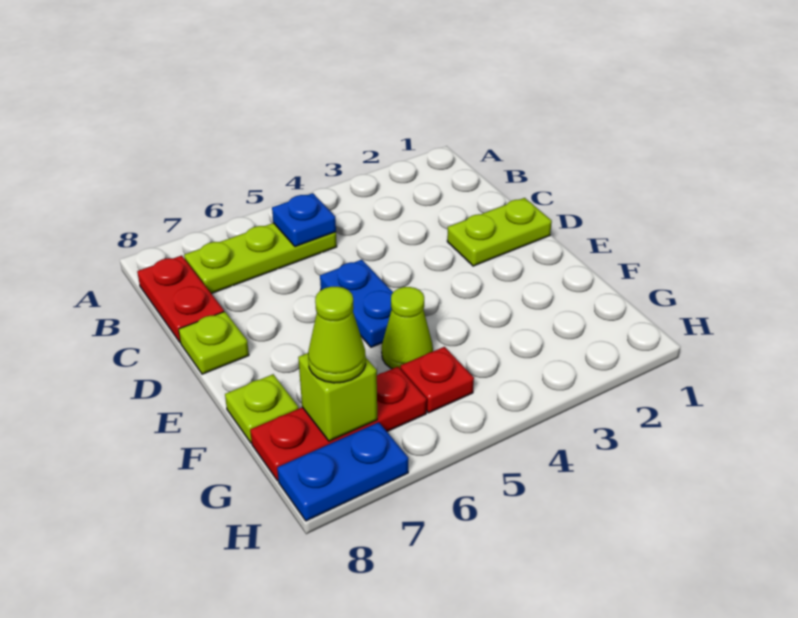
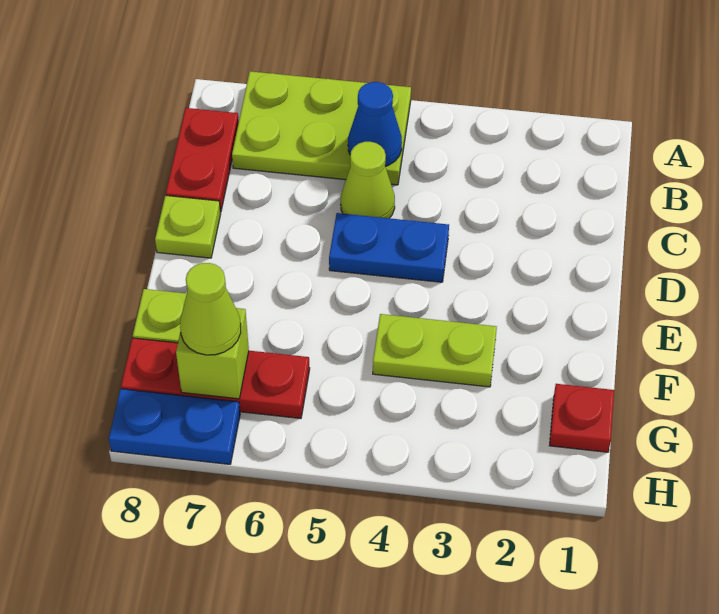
lime plate B5:B7 level 1 -> lime plate A5:B7 level 1
blue plate B5 level 2 -> blue cone B5 level 2
lime plate D1:D2 level 1 -> lime plate F3:F4 level 1
blue plate D5:E5 level 1 -> blue plate D4:D5 level 1
lime cone F5 level 1 -> lime cone C5 level 1
red plate G5 level 1 -> red plate G1 level 1

